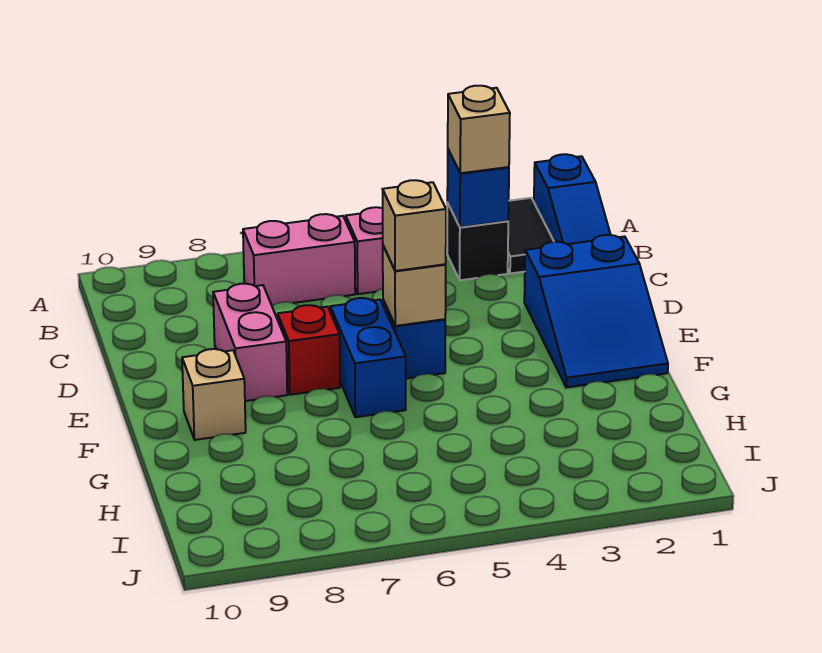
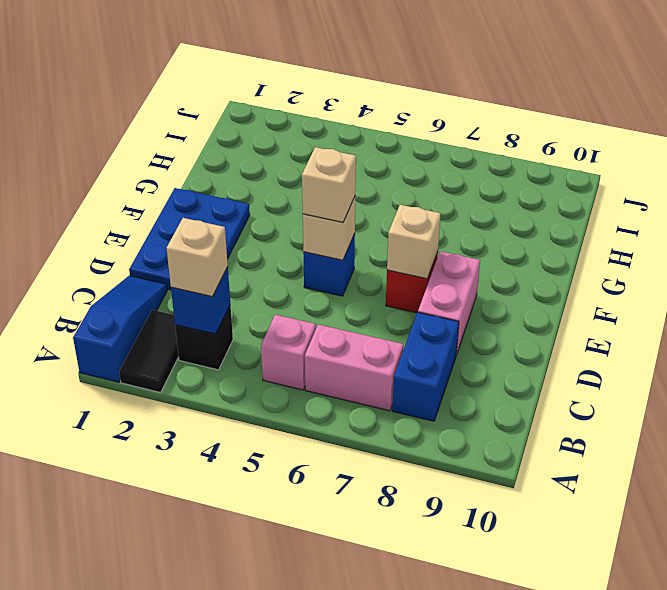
blue slope D1:F2 level 1 top D -> blue plate D1:F2 level 1
blue brick E6:F6 level 1 -> blue brick B8:C8 level 1
tan brick F9 level 1 -> tan brick E7 level 2

